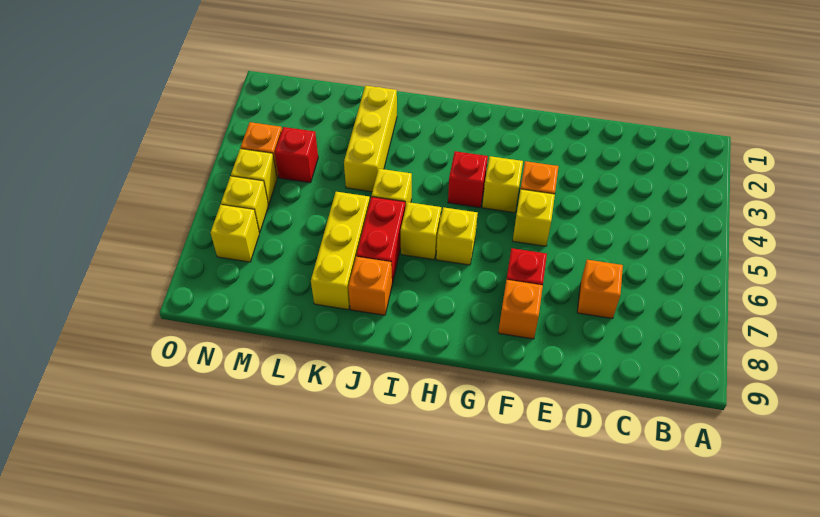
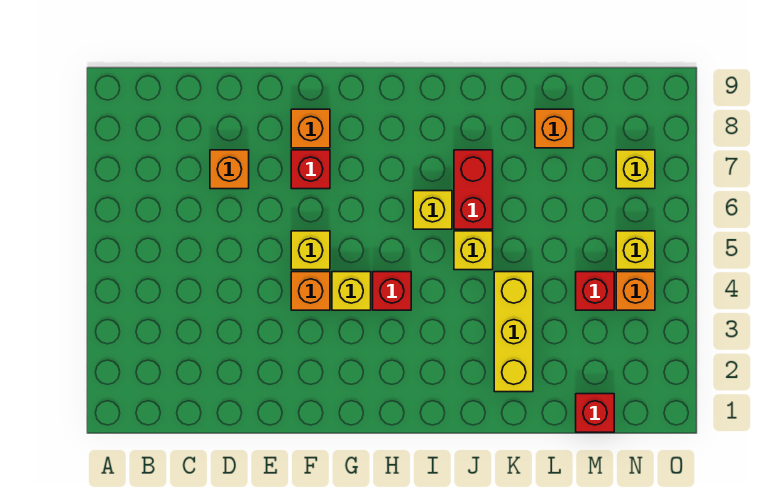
yellow brick H6 level 1 -> none
orange brick J8 level 1 -> orange brick L8 level 1
yellow brick K6:K8 level 1 -> none
none -> red brick M1 level 1
yellow brick N6 level 1 -> none

